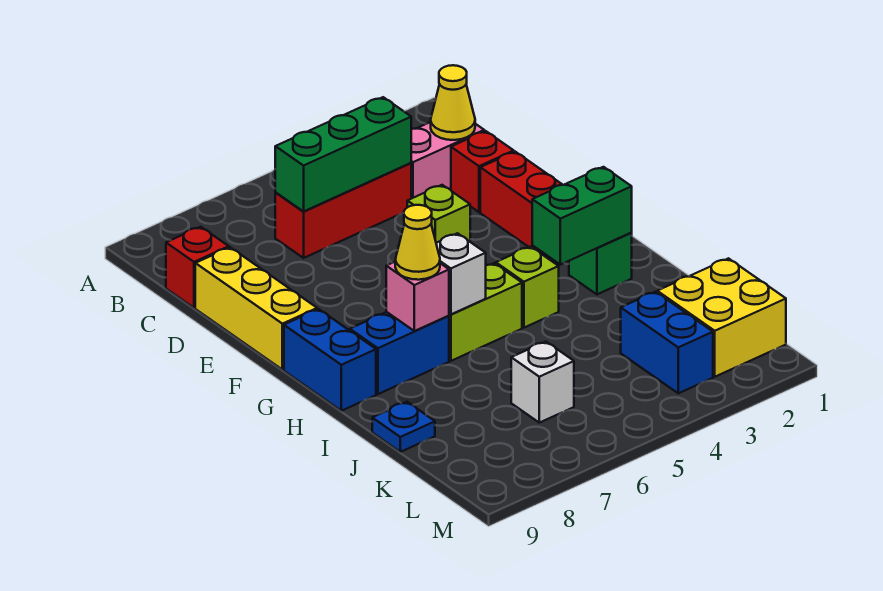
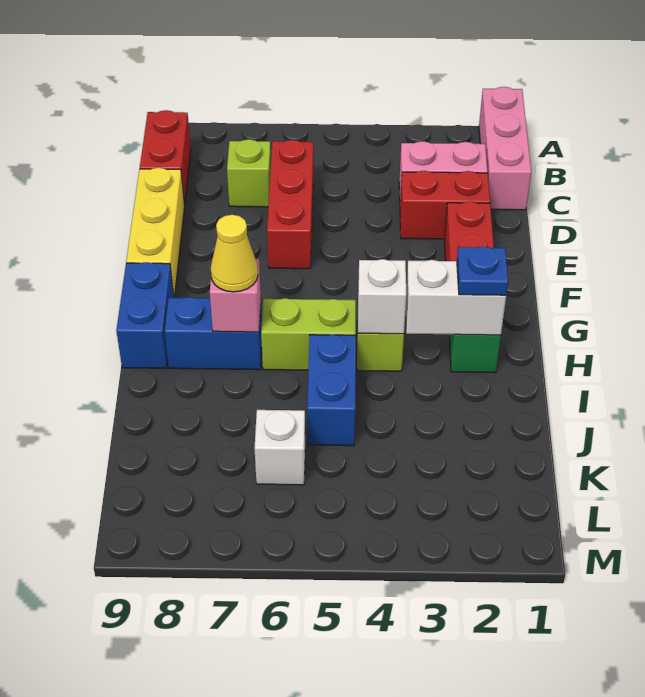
none -> pink brick A1:C1 level 1
yellow cone C2 level 2 -> none
red brick C4:C6 level 1 -> red brick C6:E6 level 1
green brick C4:C6 level 2 -> none
red brick C9 level 1 -> red brick B9:C9 level 1
red brick D2 level 1 -> red brick D2:D3 level 1
lime brick E4 level 1 -> lime brick C7 level 1
green brick H2:H3 level 2 -> white brick H2:H3 level 2
white brick H6 level 2 -> white brick H4 level 2
blue plate J9 level 1 -> blue plate H2 level 3
yellow brick K1:L2 level 1 -> none
blue brick K3:L3 level 1 -> blue brick I5:J5 level 1

